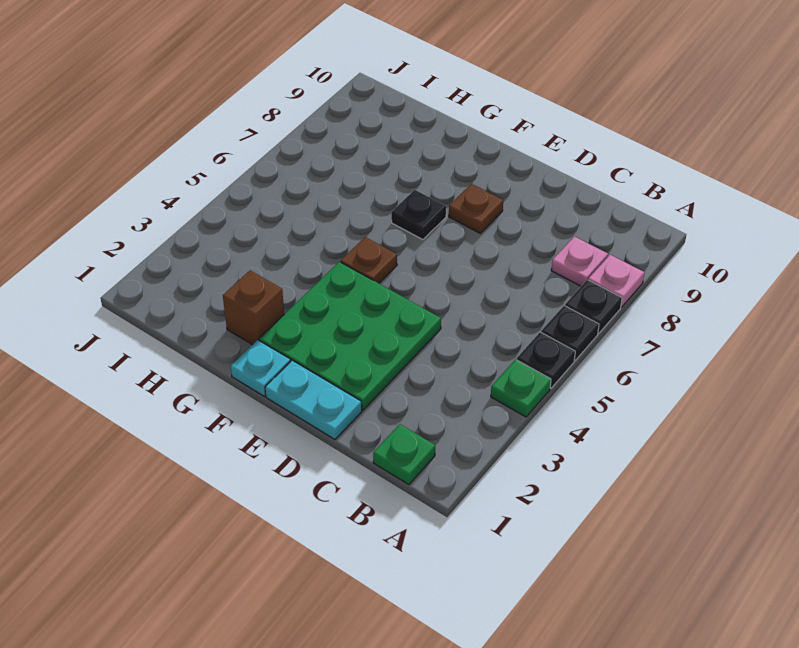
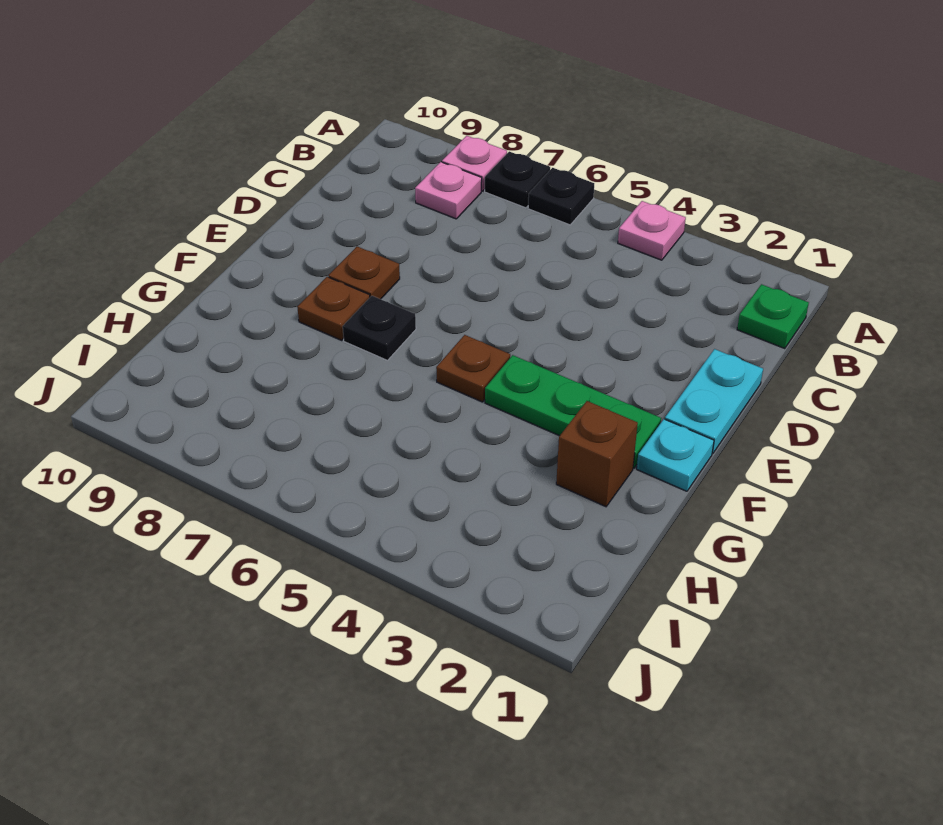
green plate A4 level 1 -> pink plate A4 level 1
black plate A5 level 1 -> none
green plate D2:F4 level 1 -> green plate F2:F4 level 1
none -> brown plate F8 level 1

